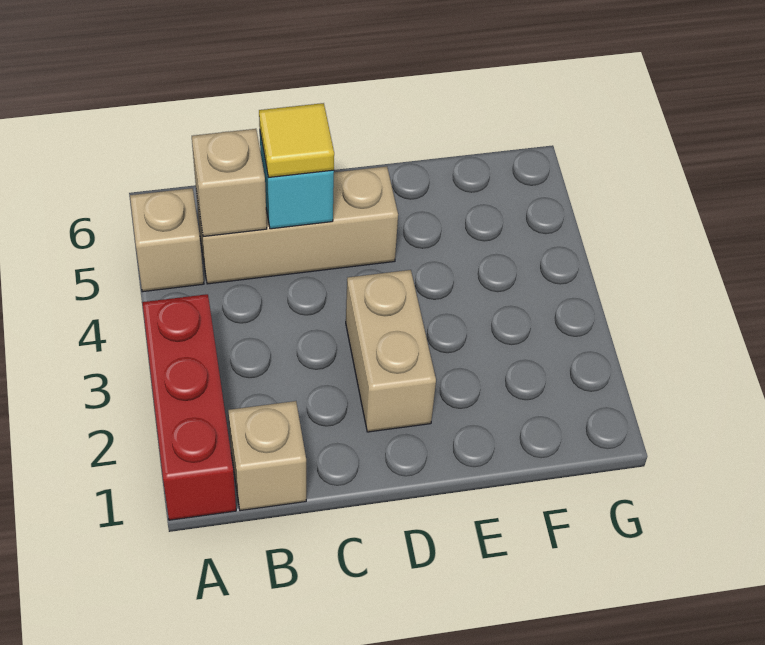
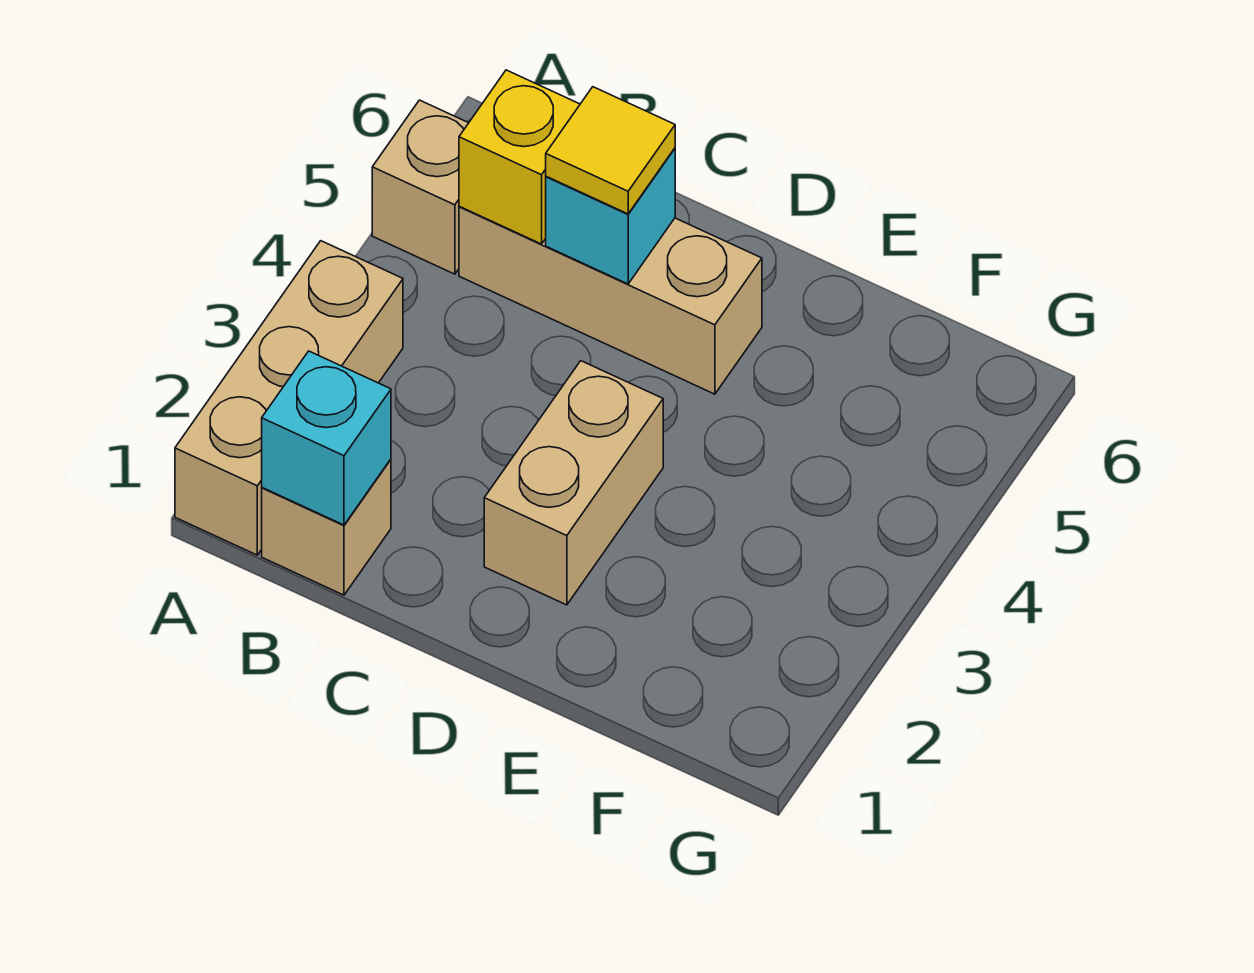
red brick A1:A3 level 1 -> tan brick A1:A3 level 1
none -> cyan brick B1 level 2
tan brick B5 level 2 -> yellow brick B5 level 2

